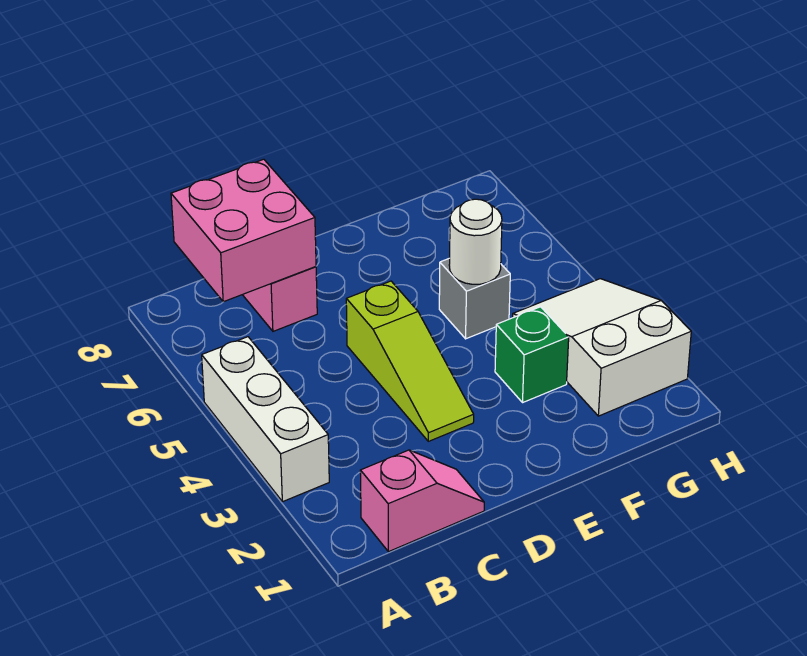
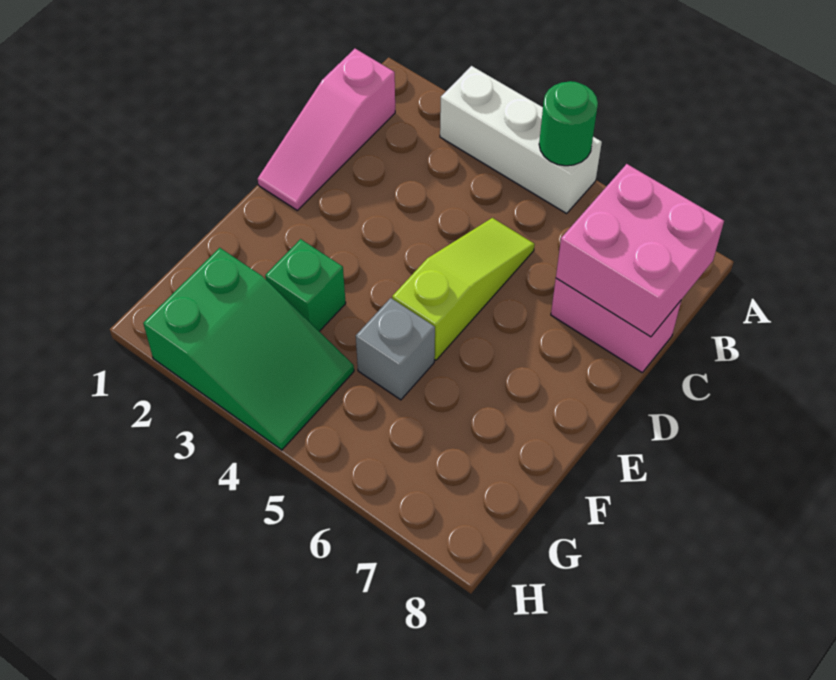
none -> green round brick A5 level 2
pink slope B1:C1 level 1 top B -> pink slope B1:D1 level 1 top B
lime slope D3:D5 level 1 top 5 -> lime slope C5:E5 level 1 top E
white round brick F5 level 2 -> none
white slope G2:H4 level 1 top 2 -> green slope G2:H4 level 1 top 2

